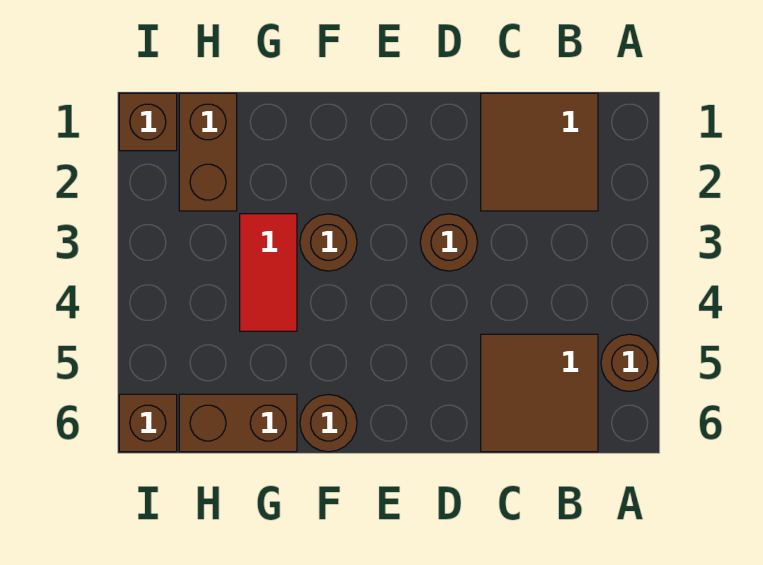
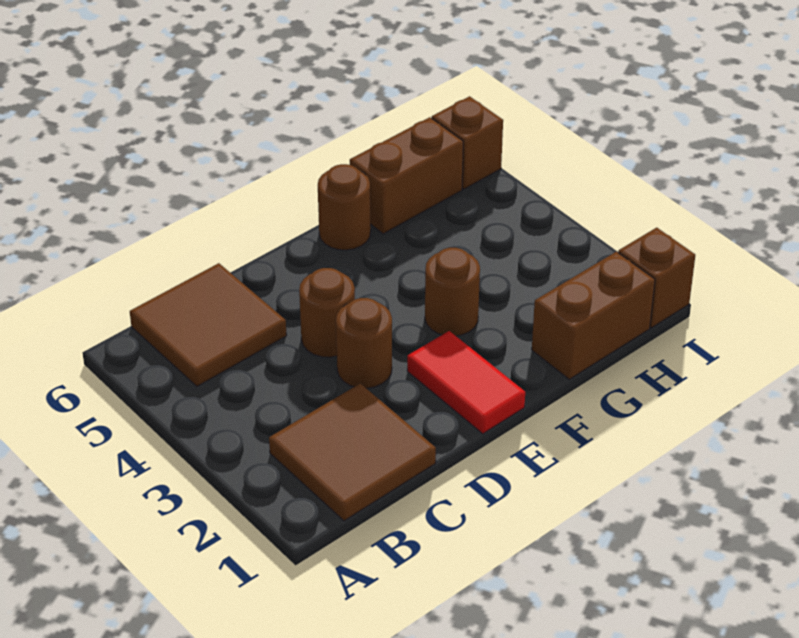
brown round brick A5 level 1 -> brown round brick D4 level 1
red tile G3:G4 level 1 -> red tile E1:E2 level 1
brown brick H1:H2 level 1 -> brown brick G1:H1 level 1

